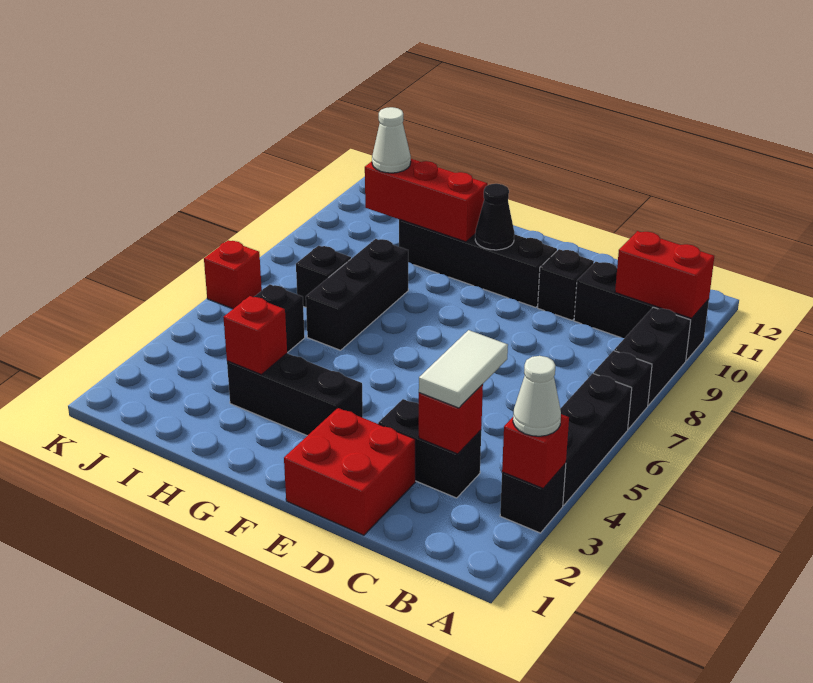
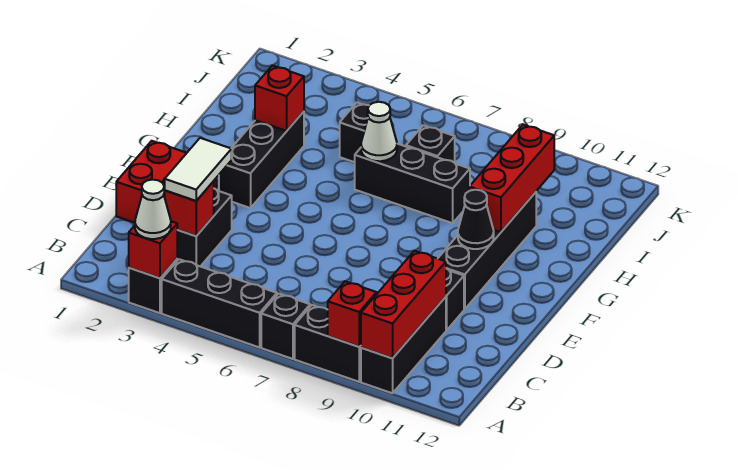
red brick A10:B10 level 2 -> red brick A10:C10 level 2
white tile C3:C4 level 3 -> white tile C3:D3 level 3
white cone I10 level 3 -> white cone H6 level 2
red brick K6 level 1 -> red brick A9 level 2

